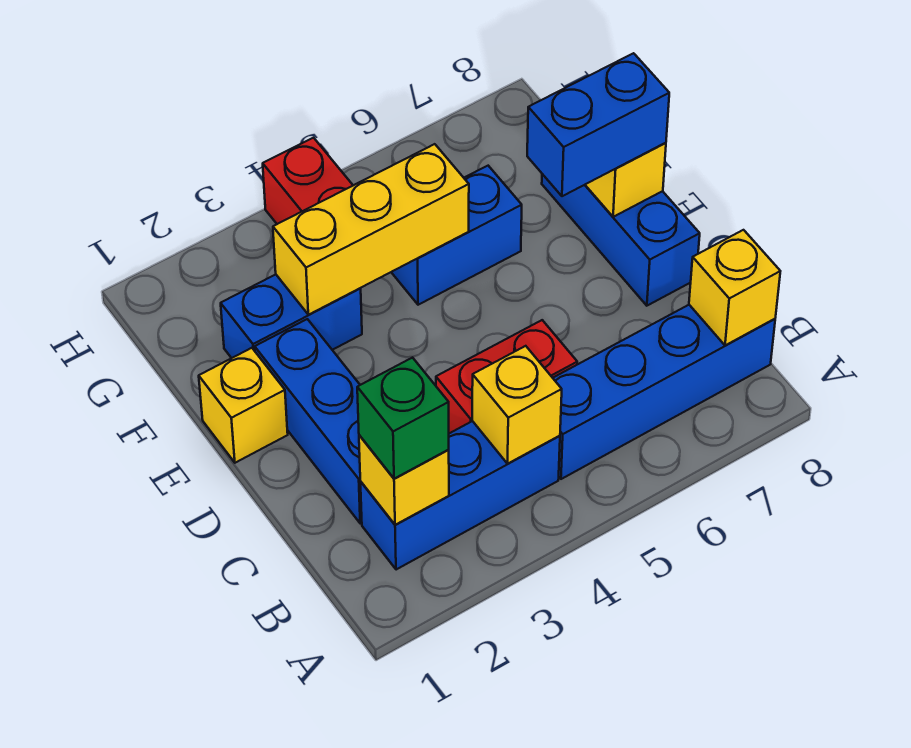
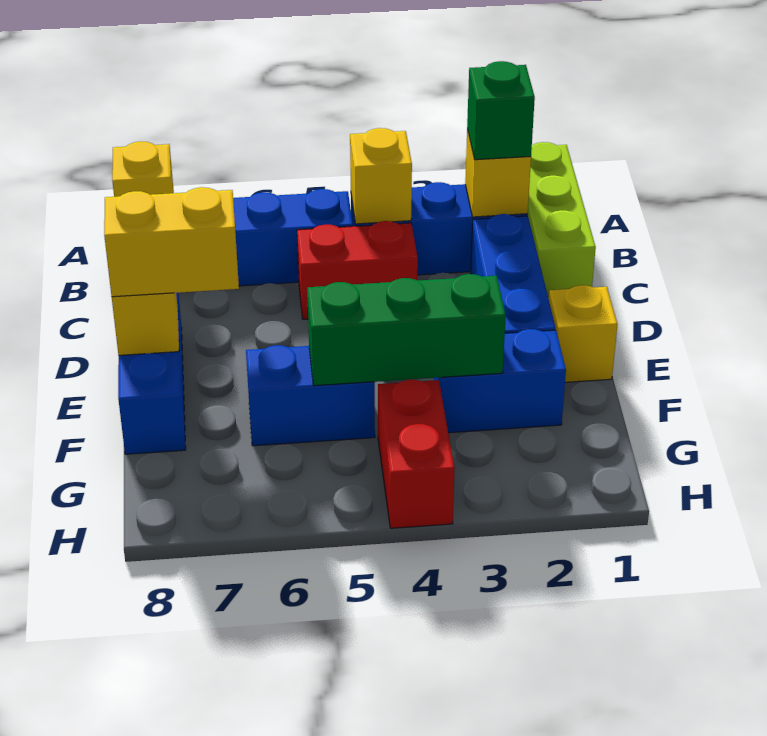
none -> lime brick A1:C1 level 1
blue brick E7:E8 level 3 -> yellow brick E7:E8 level 3
yellow brick F3:F5 level 2 -> green brick F3:F5 level 2

